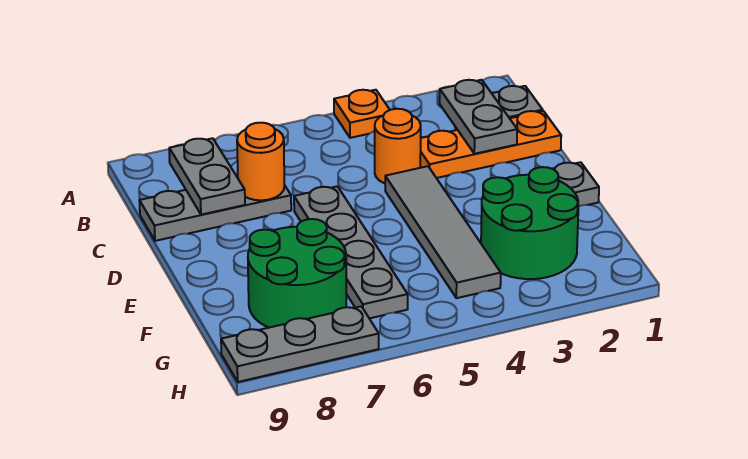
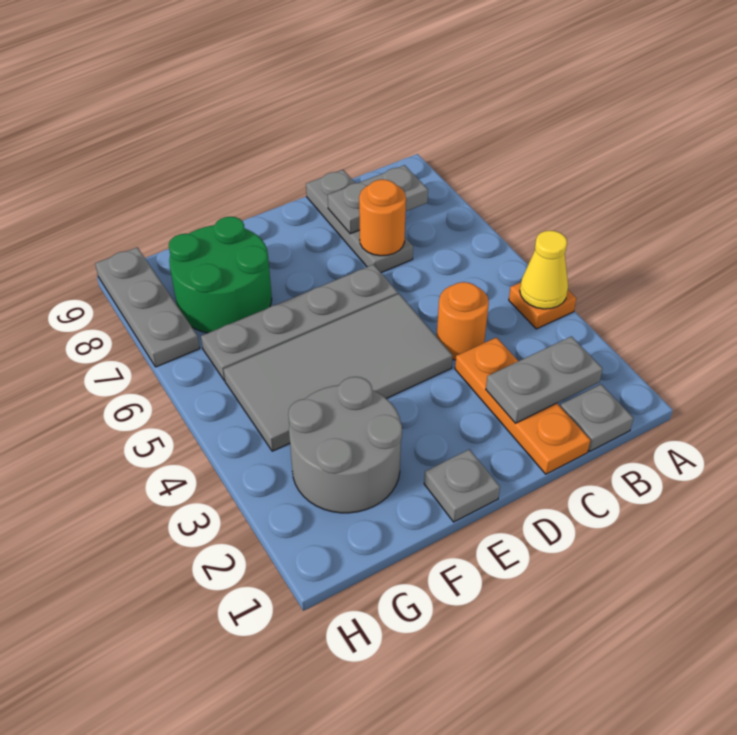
none -> yellow cone A4 level 2
grey tile D4:G4 level 1 -> grey tile D4:G5 level 1
green round brick F2:G3 level 1 -> grey round brick F2:G3 level 1

